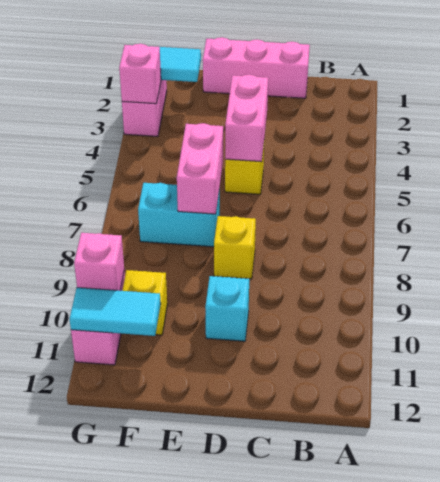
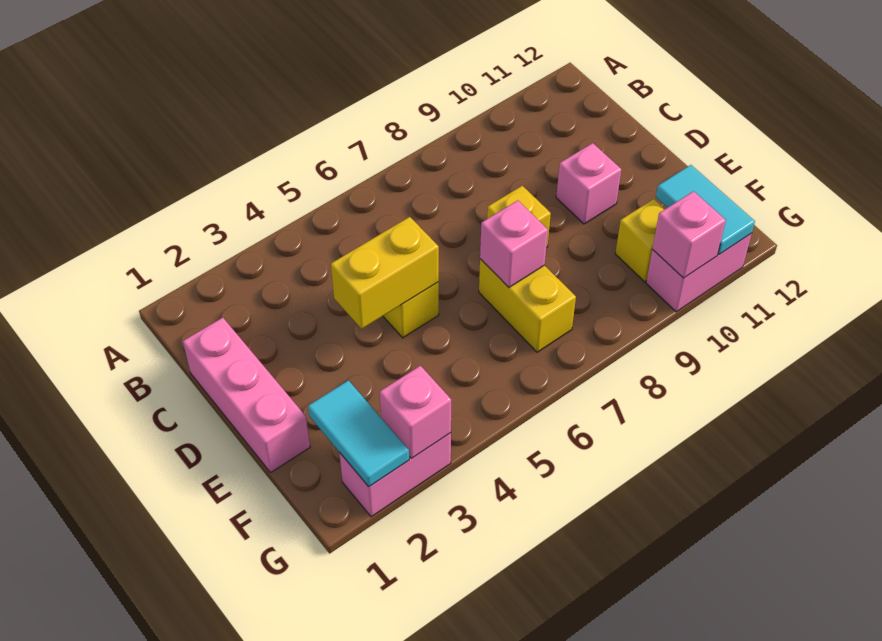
pink brick D4:D5 level 2 -> yellow brick D4:D5 level 2
cyan brick D10 level 1 -> pink brick D10 level 1
pink brick E6:E7 level 2 -> pink brick E7 level 2
cyan brick E7:F7 level 1 -> yellow brick E7:F7 level 1

